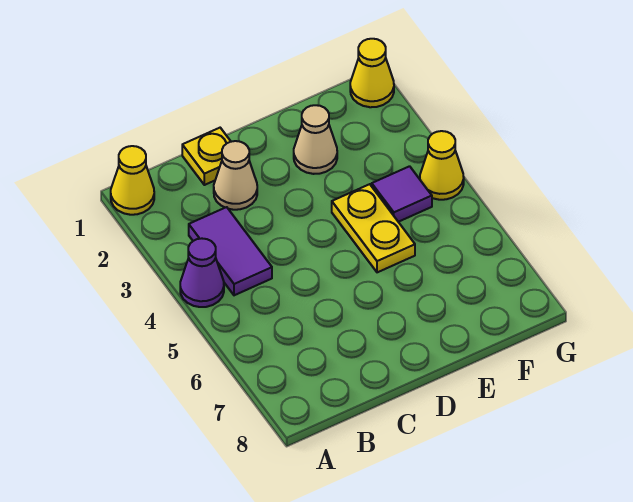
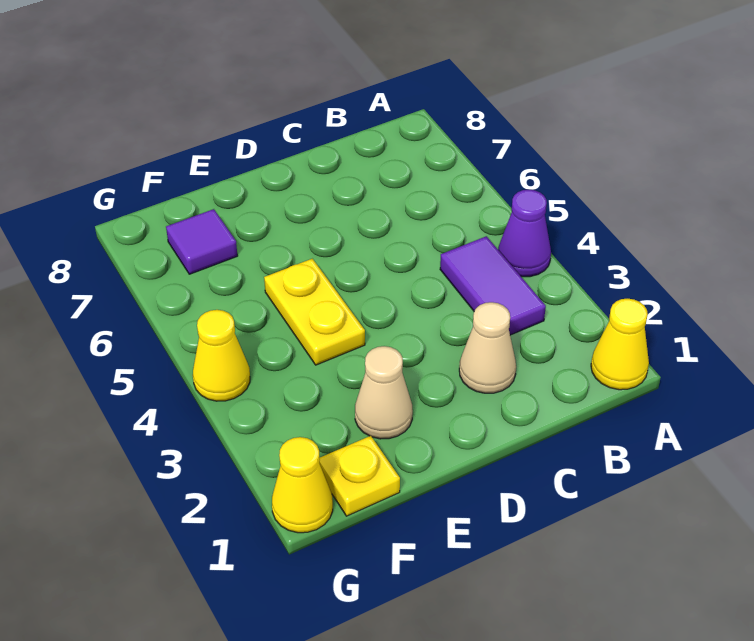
yellow plate C1 level 1 -> yellow plate F1 level 1
purple tile F4 level 1 -> purple tile F7 level 1

